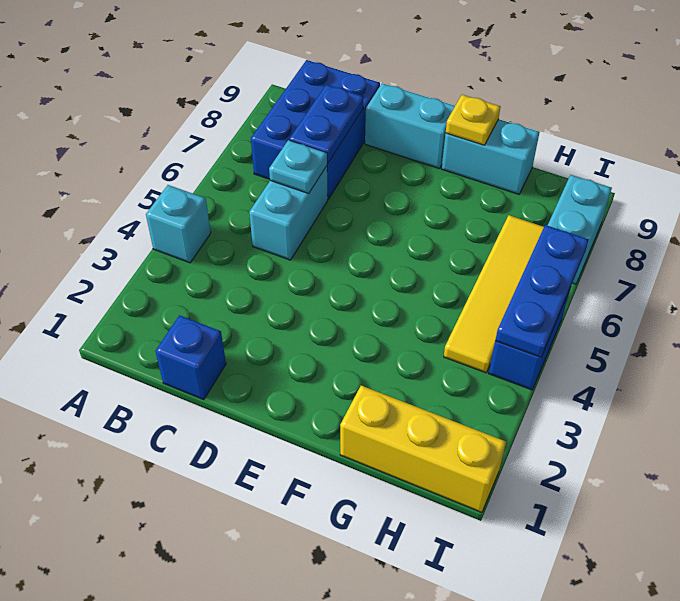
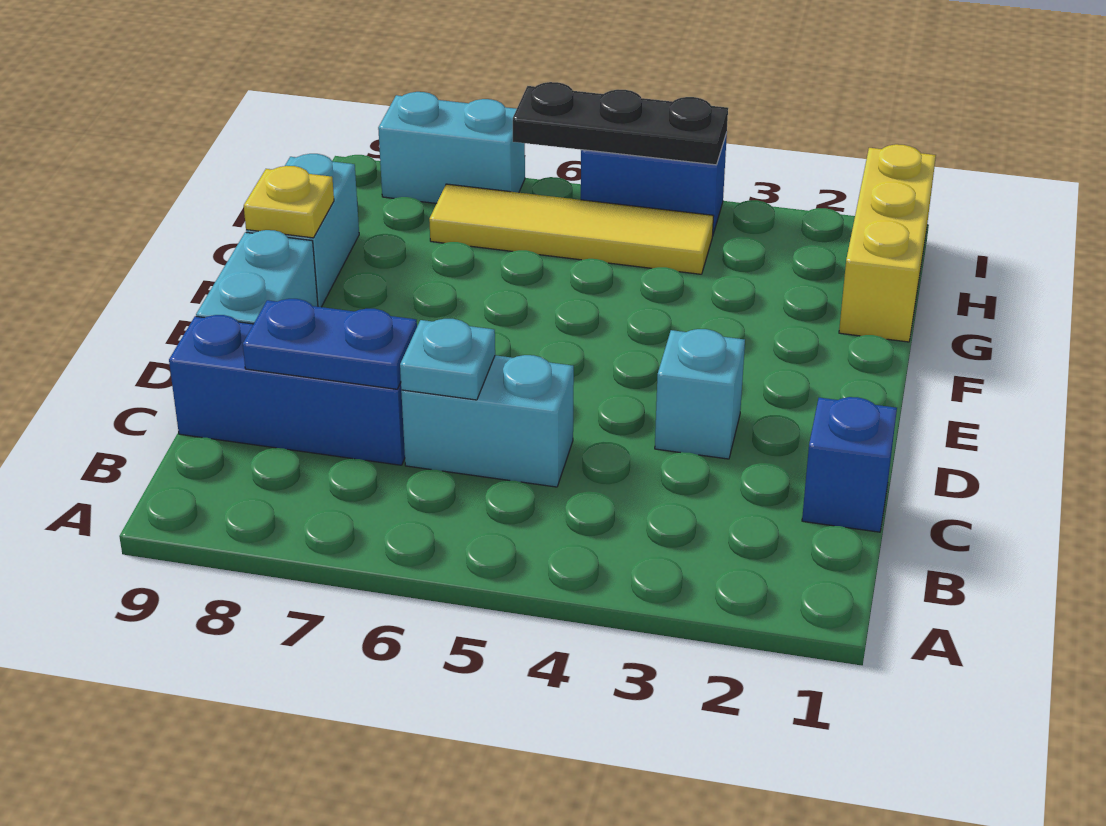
cyan brick A4 level 1 -> cyan brick D3 level 1
blue brick B7:C9 level 1 -> blue brick C7:C9 level 1
blue plate I4:I6 level 2 -> black plate I4:I6 level 2

